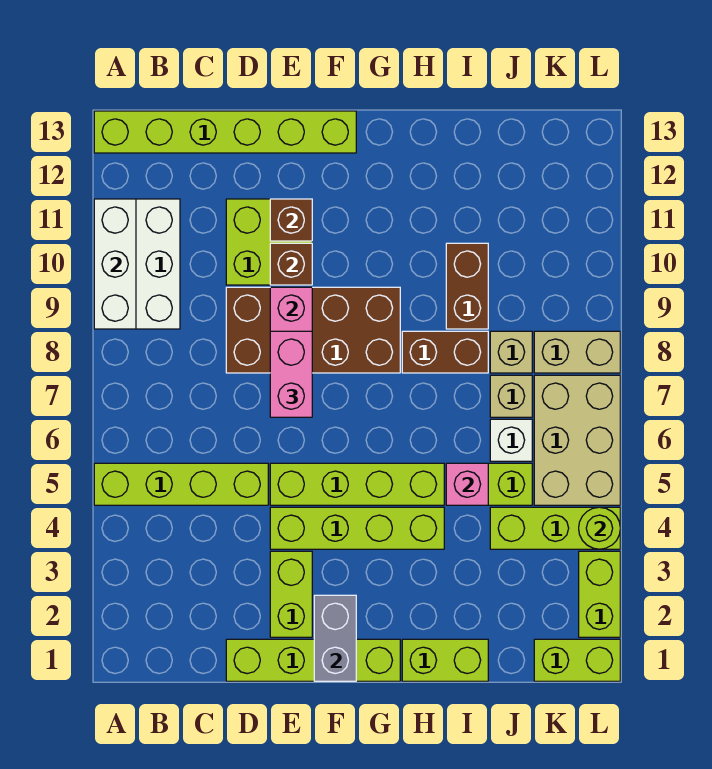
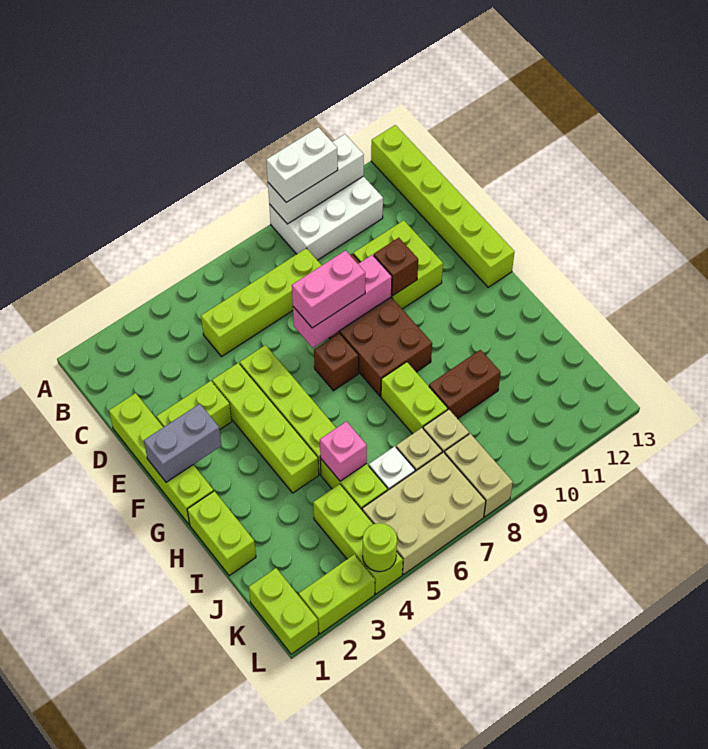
lime brick A5:D5 level 1 -> lime brick C5:C8 level 1
none -> white brick A9:A10 level 3
brown brick E11 level 2 -> brown brick F7 level 1
brown brick H8:I8 level 1 -> lime brick H8:I8 level 1

